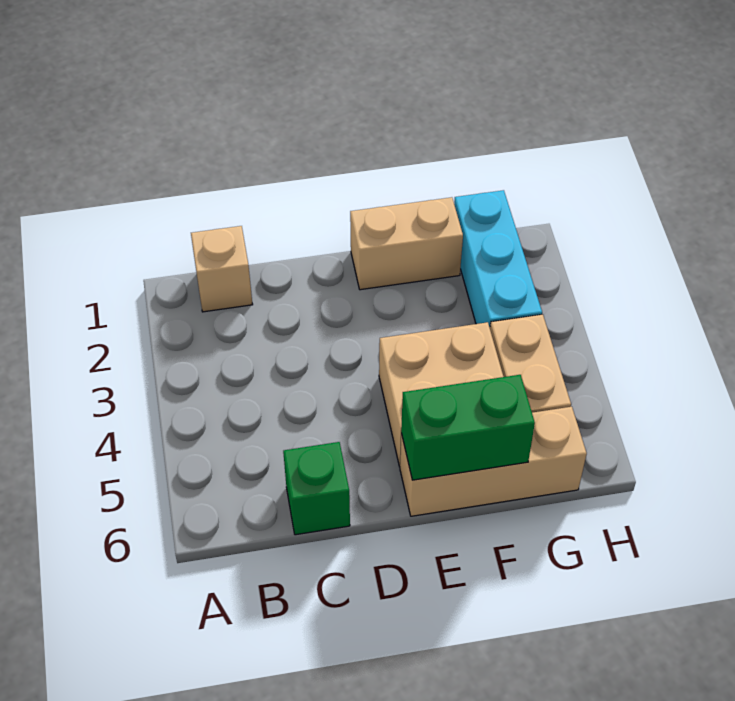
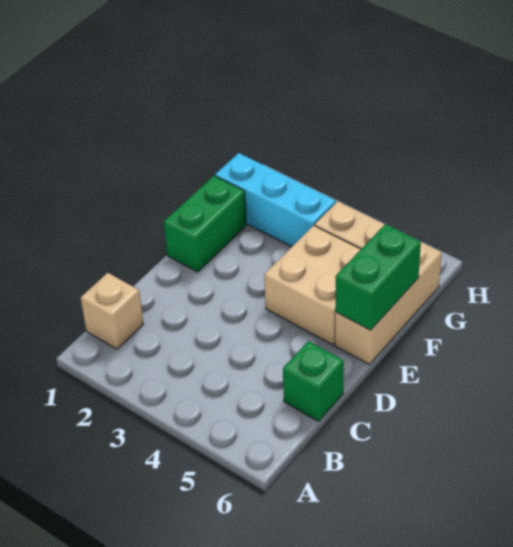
tan brick E1:F1 level 1 -> green brick E1:F1 level 1

